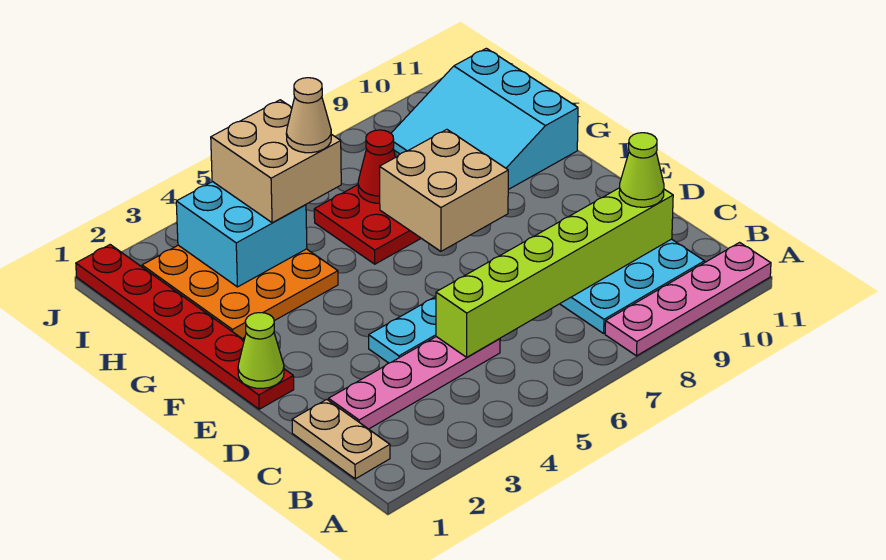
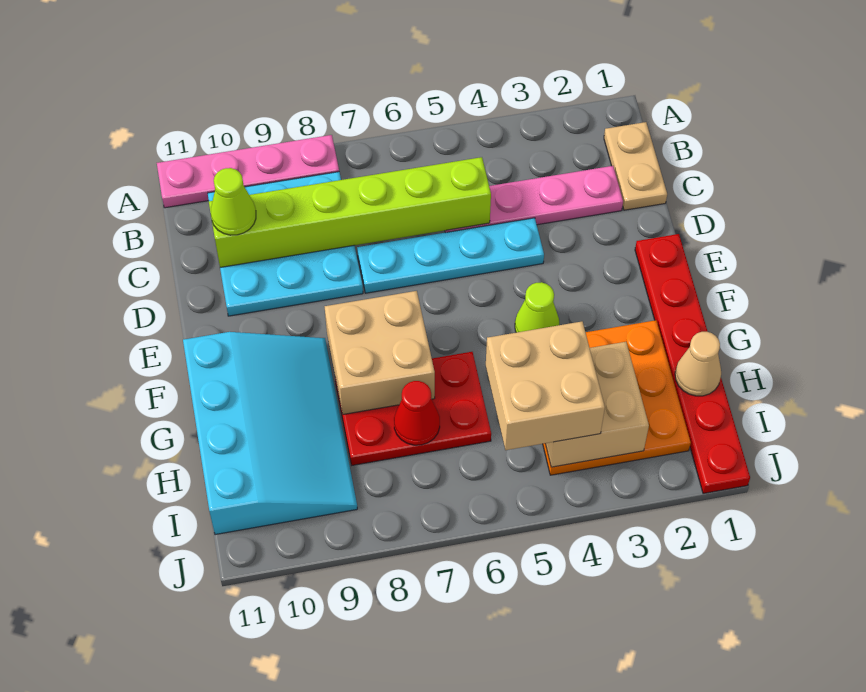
lime cone E1 level 2 -> lime cone F4 level 1
cyan slope G9:I11 level 1 top 11 -> cyan slope F9:I11 level 1 top 11
cyan brick H3:I4 level 2 -> tan brick H3:I4 level 2
tan cone H5 level 4 -> tan cone H1 level 2

